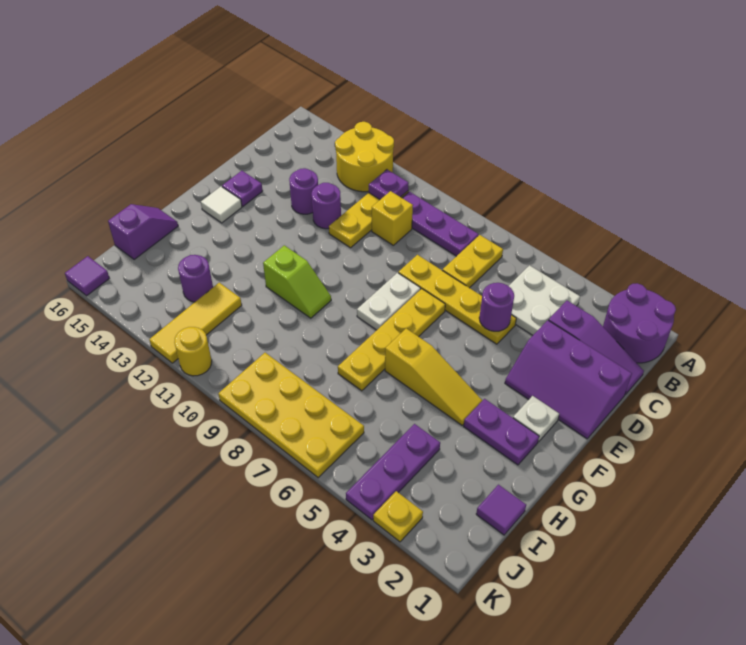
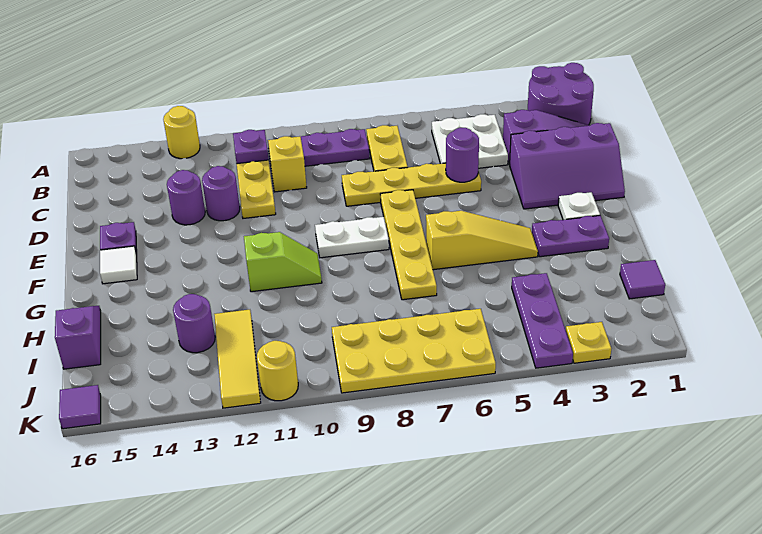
yellow round brick A12:B13 level 1 -> yellow round brick A13 level 1
white plate E8:F8 level 1 -> white plate F8:F9 level 1

